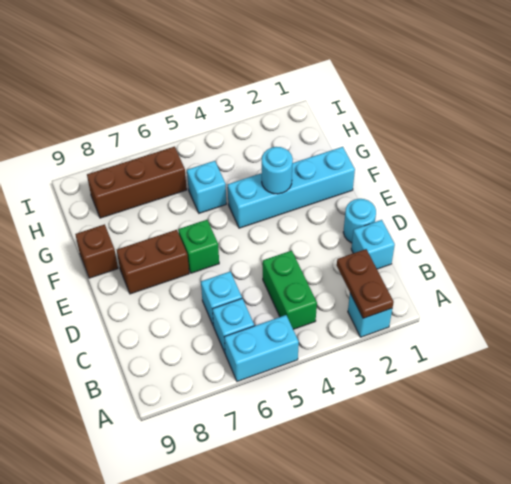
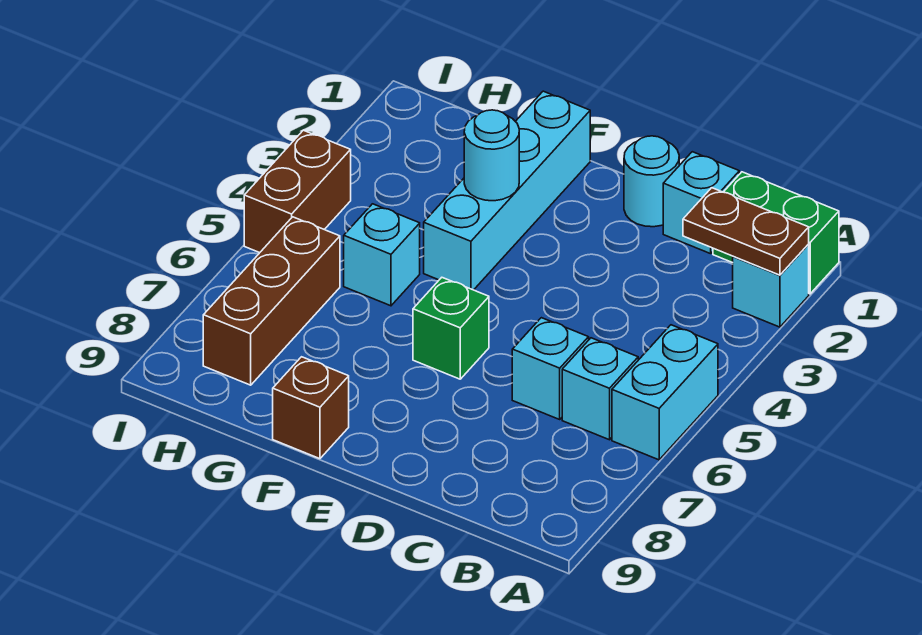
green brick B4:C4 level 1 -> green brick A1:B1 level 1
brown brick E7:E8 level 1 -> brown brick I4:I5 level 1

